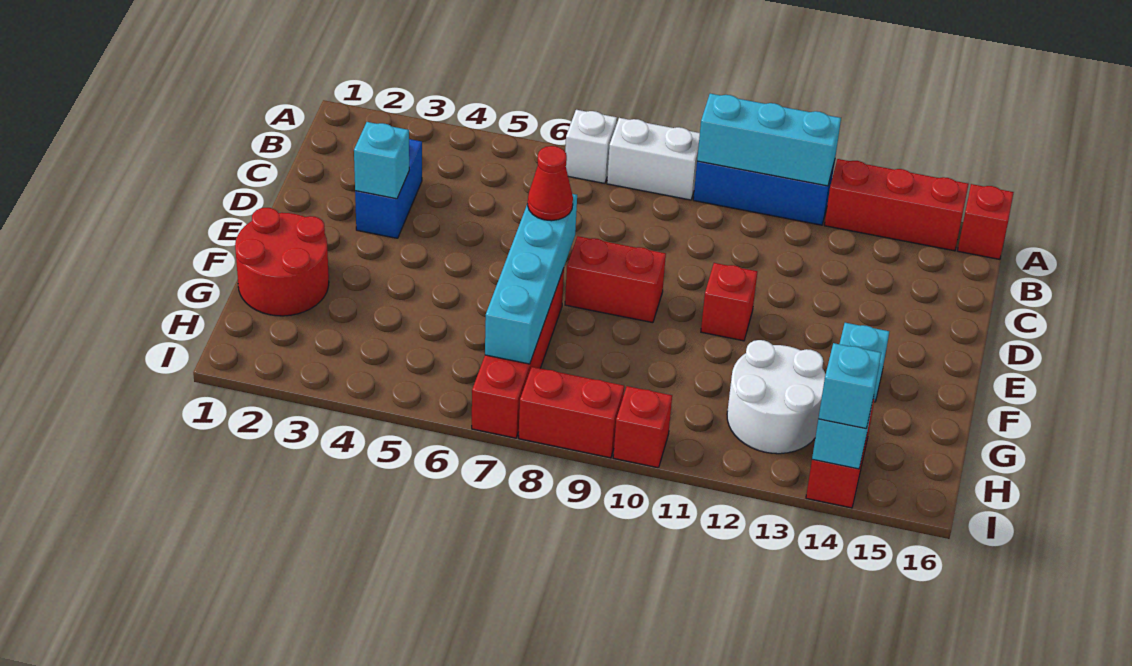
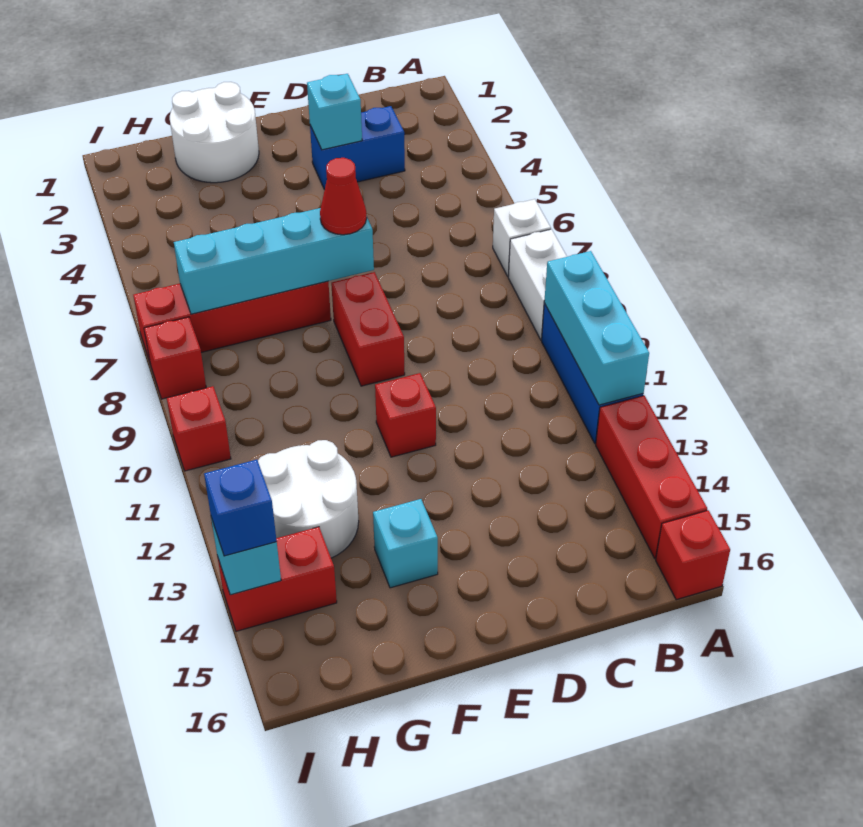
red round brick F1:G2 level 1 -> white round brick F1:G2 level 1
red brick I8:I9 level 1 -> red brick I8 level 1
cyan brick I14 level 3 -> blue brick I14 level 3

